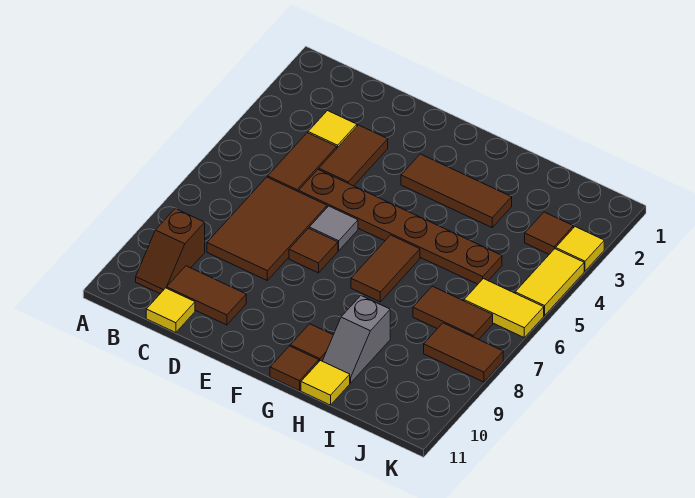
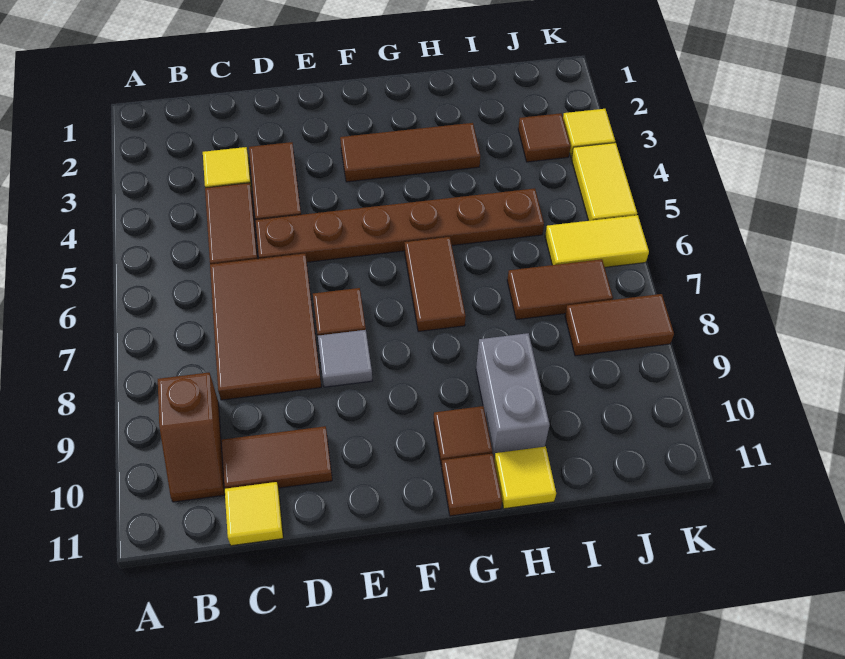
grey tile E6 level 1 -> grey tile E8 level 1
grey slope H9:H10 level 1 top 9 -> grey brick H9:H10 level 1

